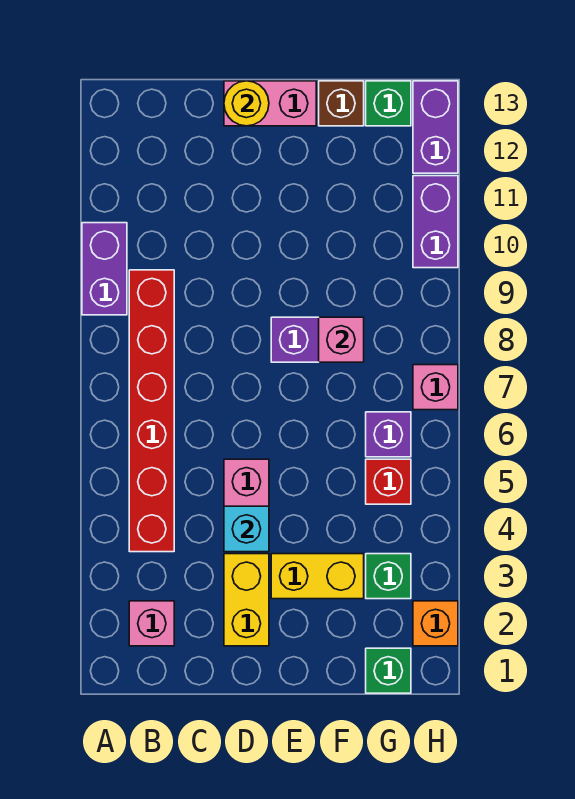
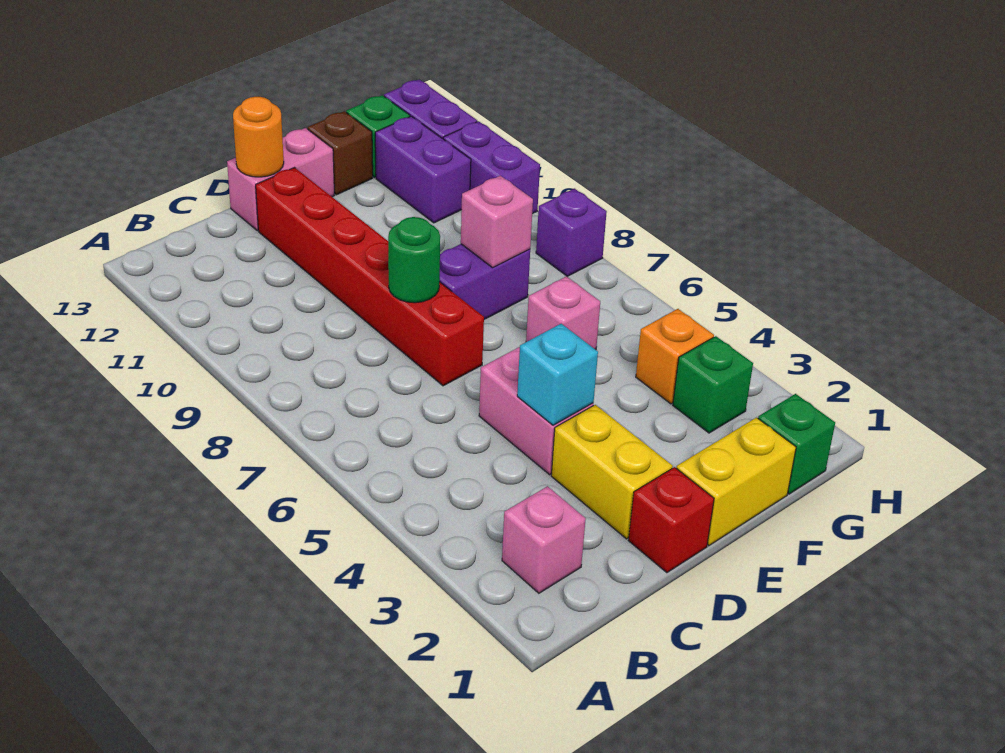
purple brick A9:A10 level 1 -> purple brick G11:G12 level 1
red brick B4:B9 level 1 -> red brick D7:D12 level 1
none -> green round brick D8 level 2
yellow round brick D13 level 2 -> orange round brick D13 level 2
yellow brick E3:F3 level 1 -> yellow brick E1:F1 level 1
red brick G5 level 1 -> red brick D1 level 1
purple brick G6 level 1 -> purple brick H8 level 1
orange brick H2 level 1 -> orange brick G4 level 1
pink brick H7 level 1 -> pink brick F6 level 1

